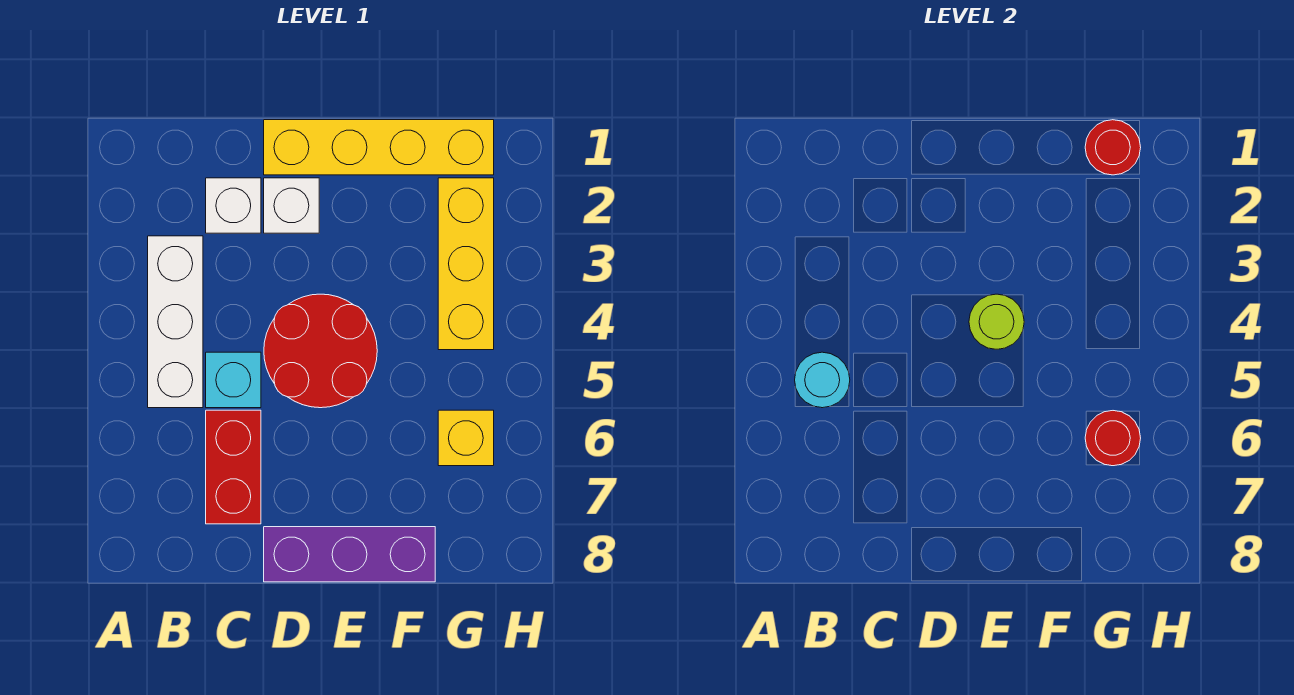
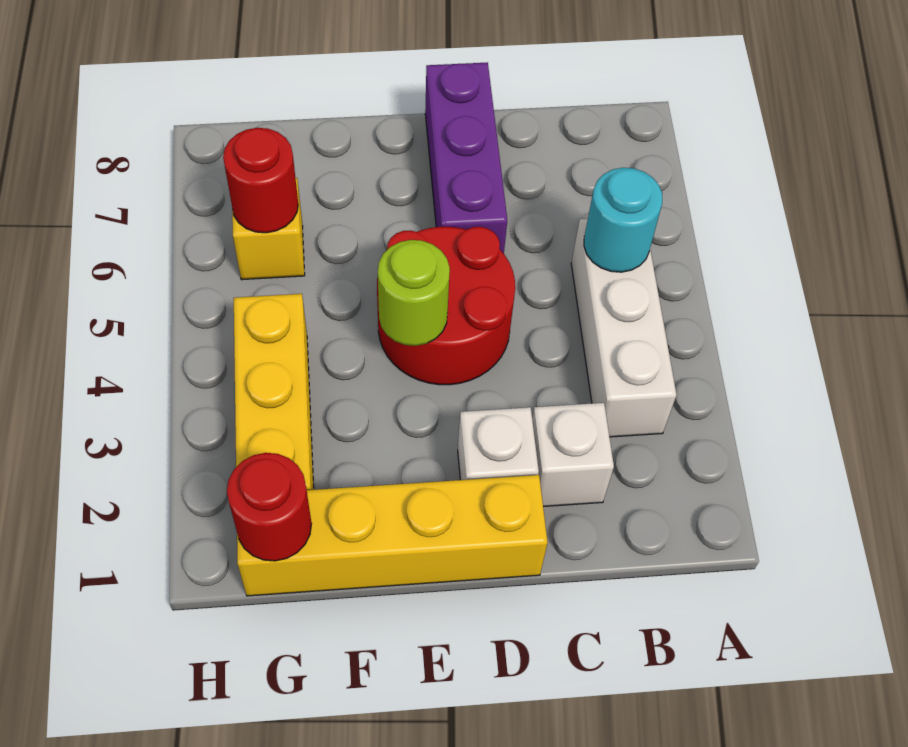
cyan brick C5 level 1 -> none
red brick C6:C7 level 1 -> none
purple brick D8:F8 level 1 -> purple brick D6:D8 level 1

